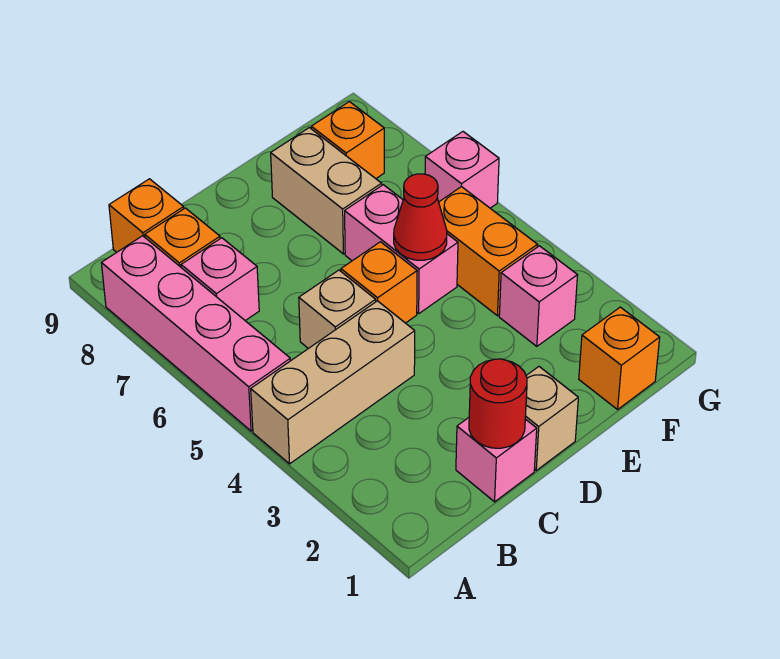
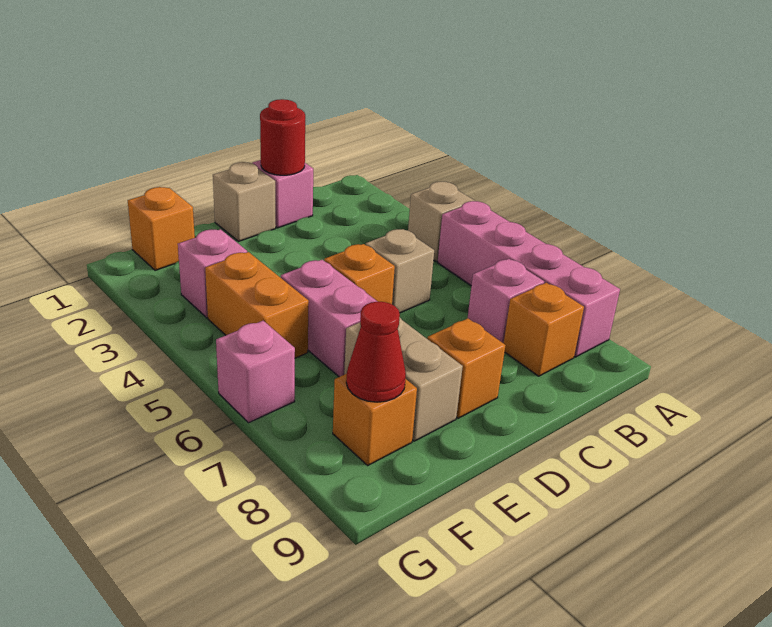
tan brick A4:C4 level 1 -> tan brick A4 level 1
orange brick B9 level 1 -> orange brick D8 level 1
red cone E5 level 2 -> red cone F8 level 2

